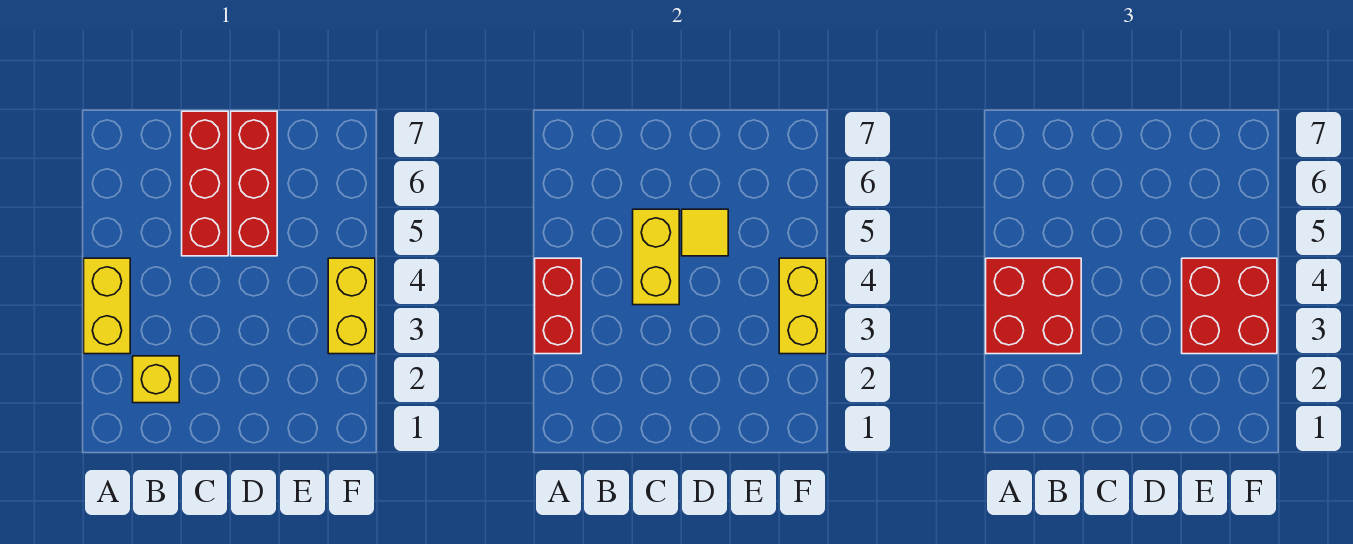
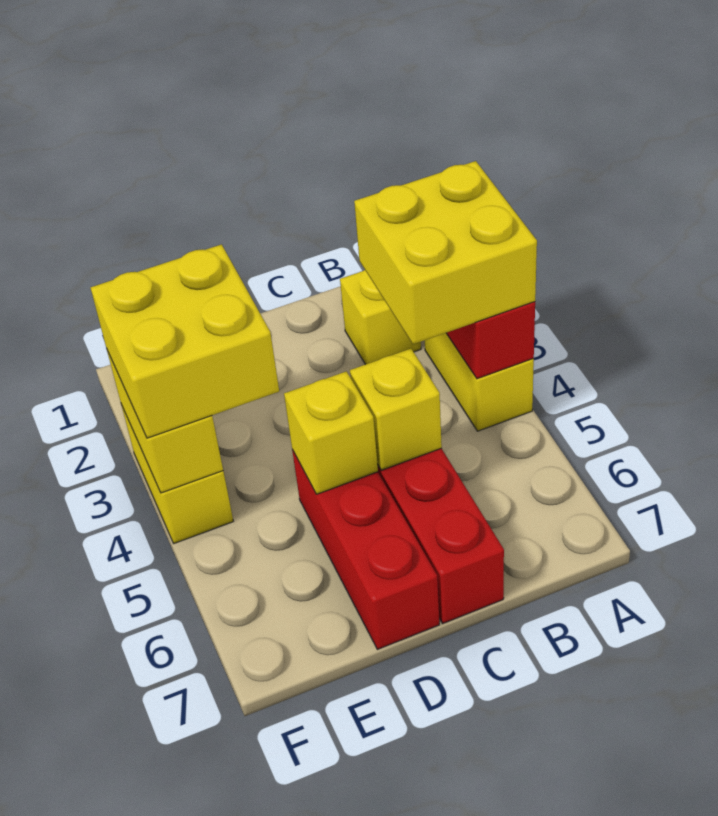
red brick A3:B4 level 3 -> yellow brick A3:B4 level 3
yellow brick C4:C5 level 2 -> yellow brick C5 level 2
yellow tile D5 level 2 -> yellow brick D5 level 2
red brick E3:F4 level 3 -> yellow brick E3:F4 level 3

